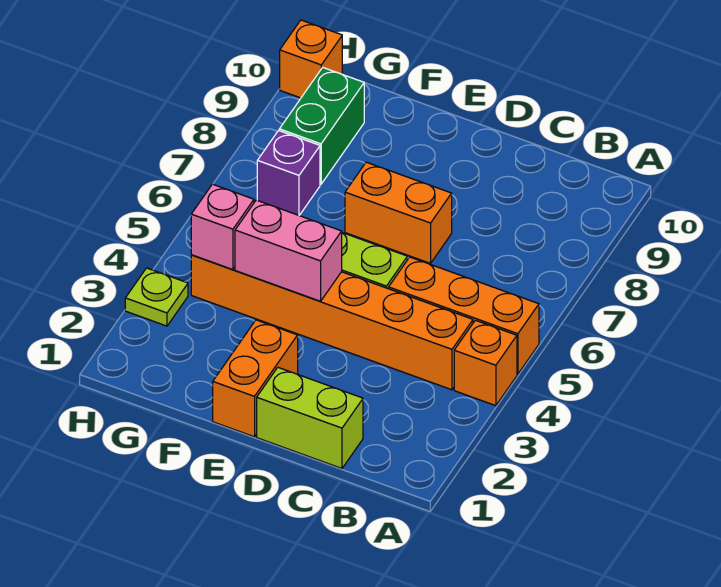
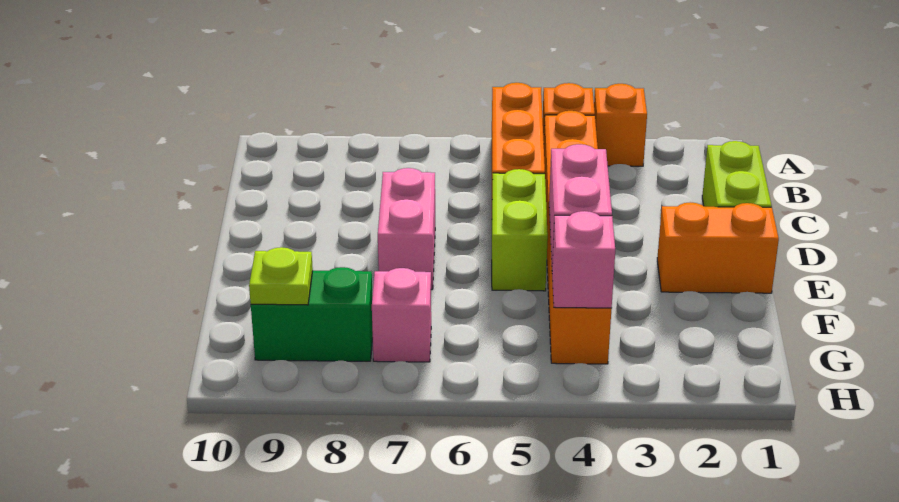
orange brick D7:E7 level 1 -> pink brick D7:E7 level 1
purple brick G7 level 1 -> pink brick G7 level 1
lime plate H3 level 1 -> lime plate G9 level 2
orange brick H10 level 1 -> orange brick A3 level 1

